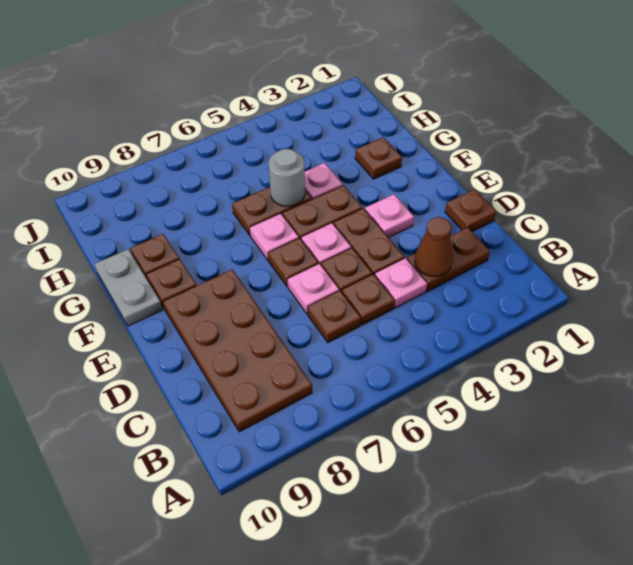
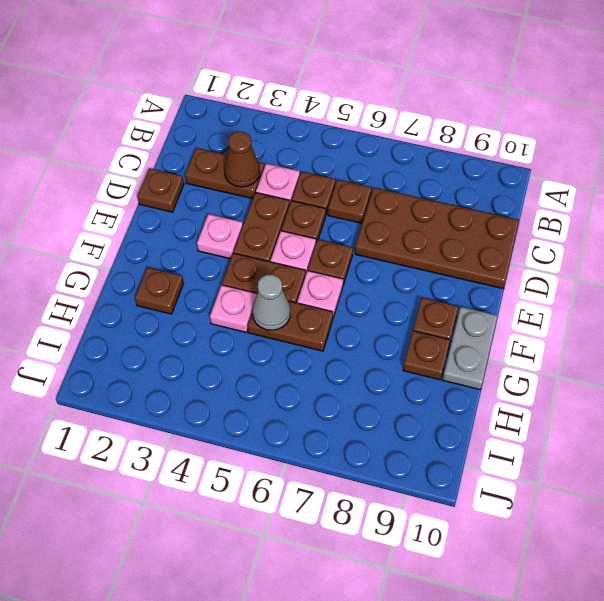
brown plate B8:E9 level 1 -> brown plate C7:D10 level 1
pink plate D6 level 1 -> none
grey round brick G5 level 2 -> grey cone G5 level 2

